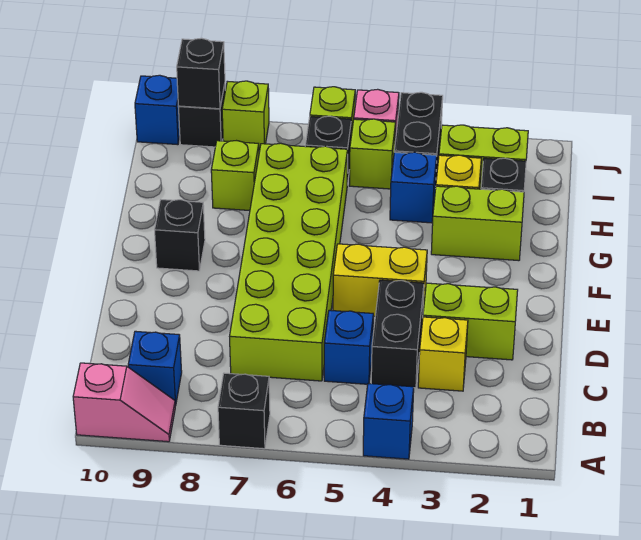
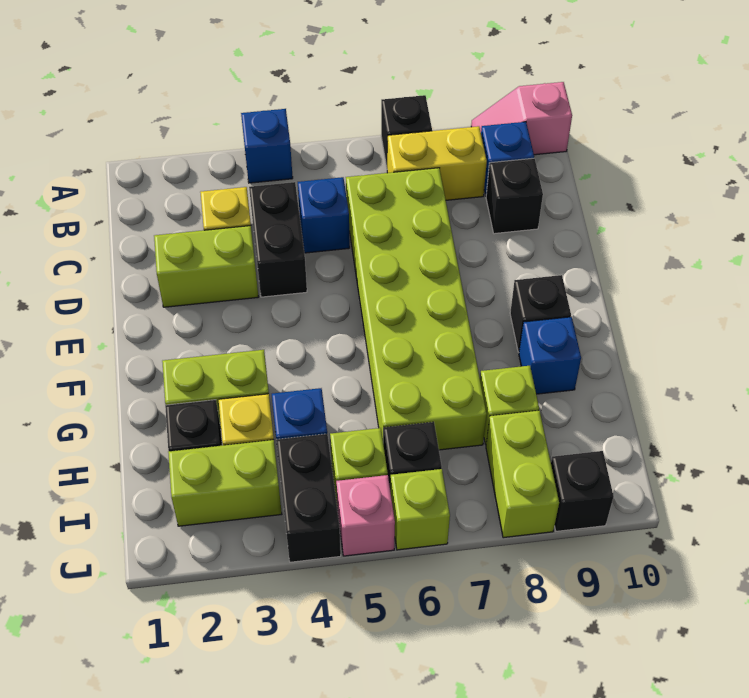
yellow brick E4:E5 level 1 -> yellow brick B7:B8 level 1
lime brick J8 level 1 -> lime brick I8:J8 level 1
black brick J9 level 2 -> black brick C9 level 1
blue brick J10 level 1 -> blue brick G9 level 1

